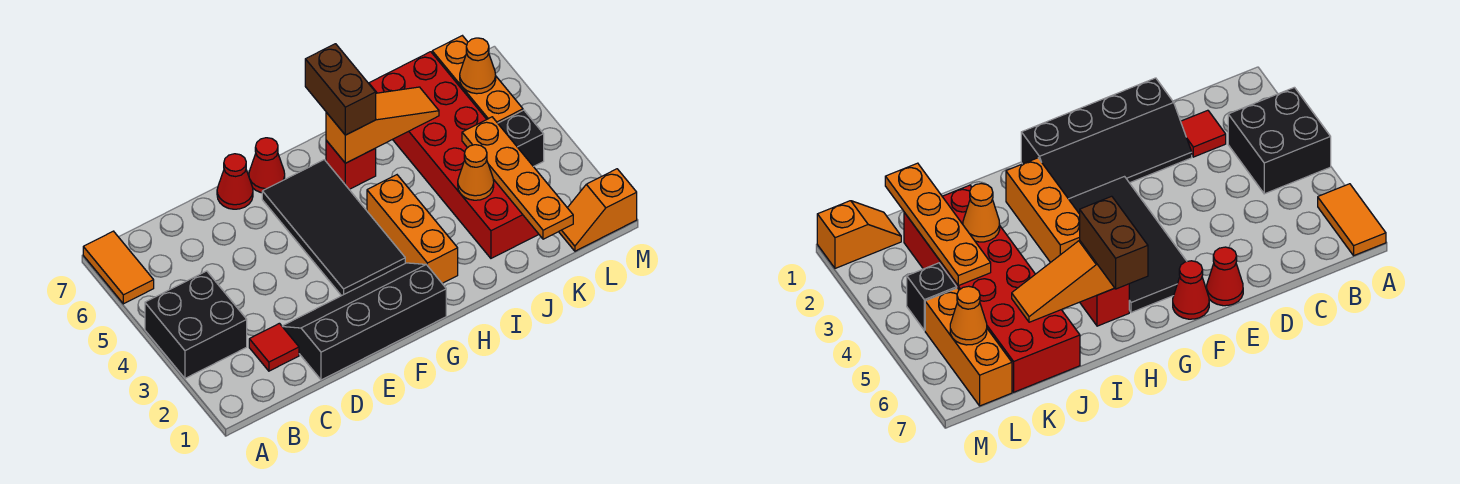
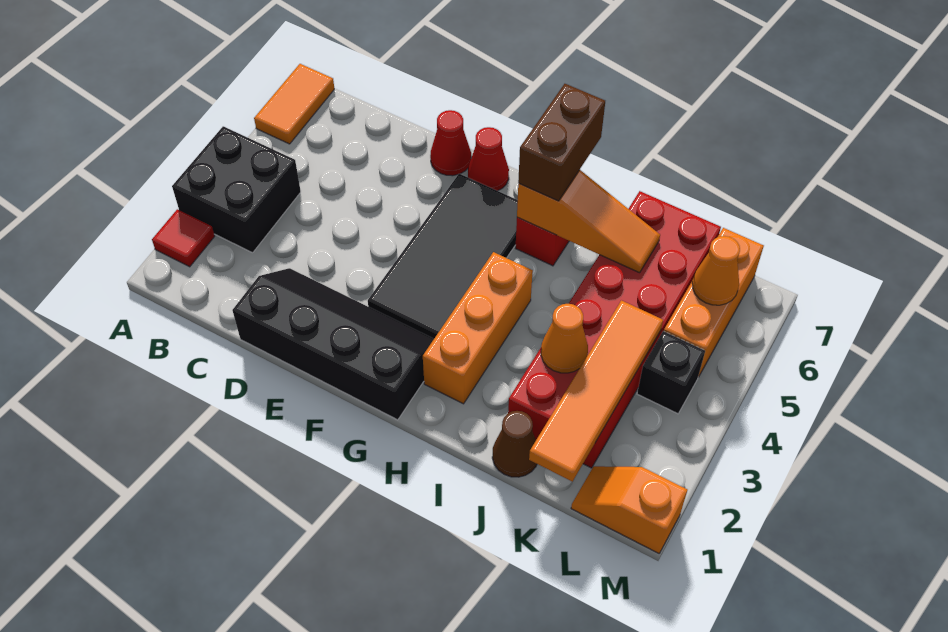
red tile C2 level 1 -> red tile A2 level 1
none -> brown cone J1 level 1
orange plate K1:K4 level 2 -> orange tile K1:K4 level 2

